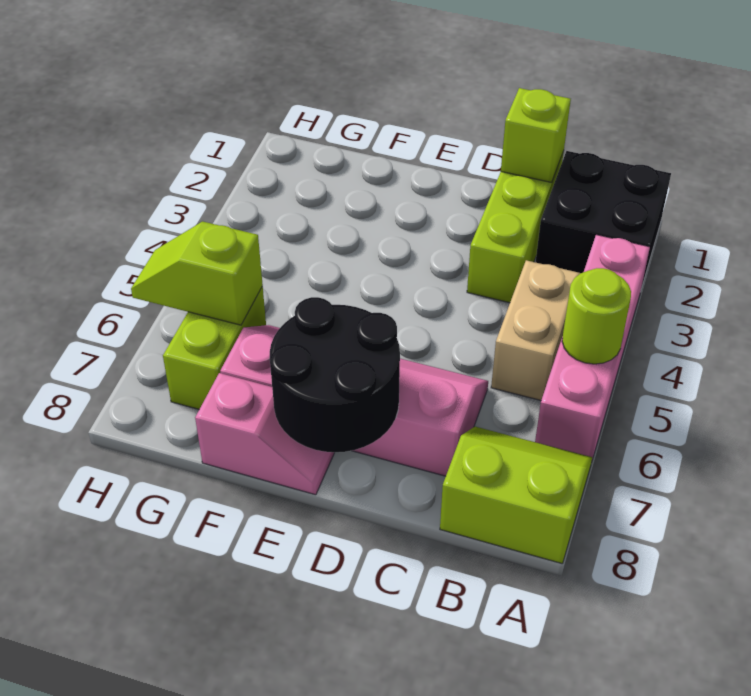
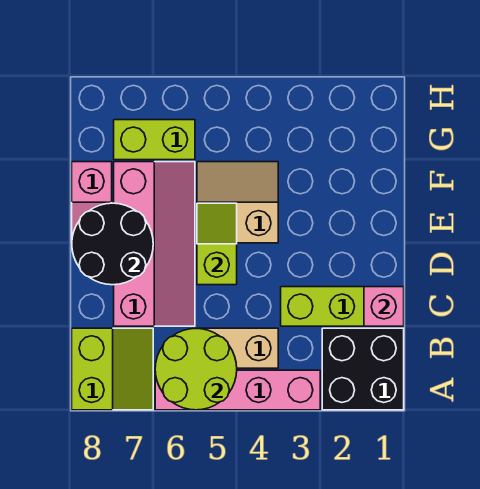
lime round brick A5 level 2 -> lime round brick A5:B6 level 2
lime brick C1 level 2 -> pink brick C1 level 2
none -> tan slope E4:F5 level 1 top E
lime slope G6:H6 level 2 top G -> lime slope D5:E5 level 2 top D

